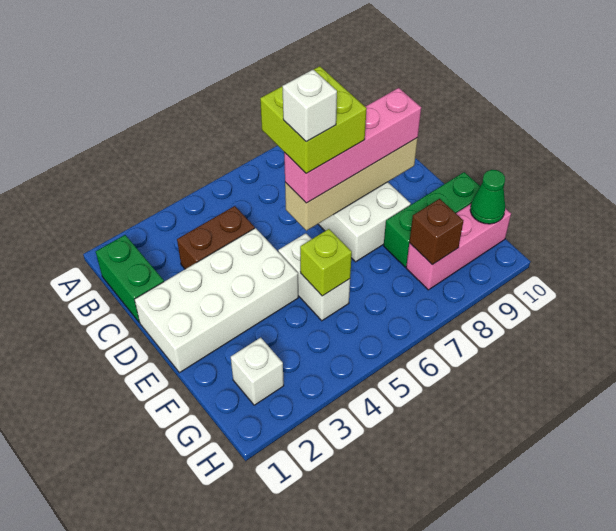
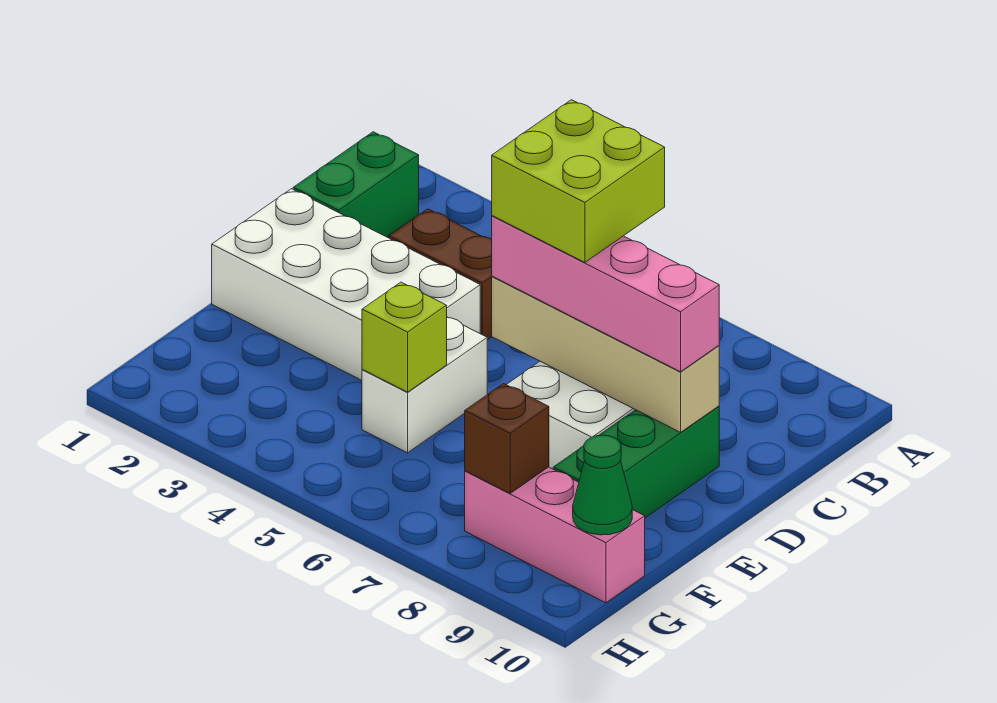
white brick D6 level 5 -> none
green brick F8:F10 level 1 -> green brick D9:F9 level 1
white brick G2 level 1 -> none

